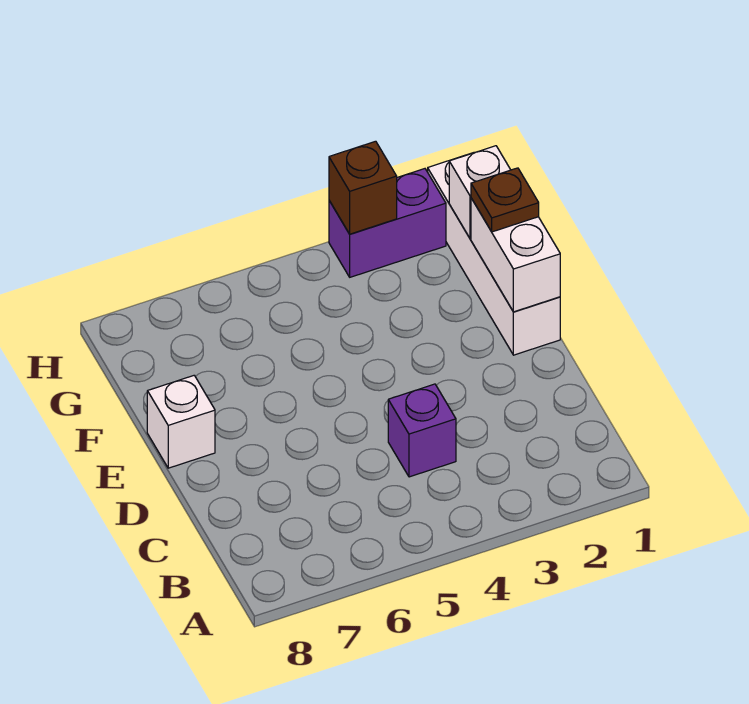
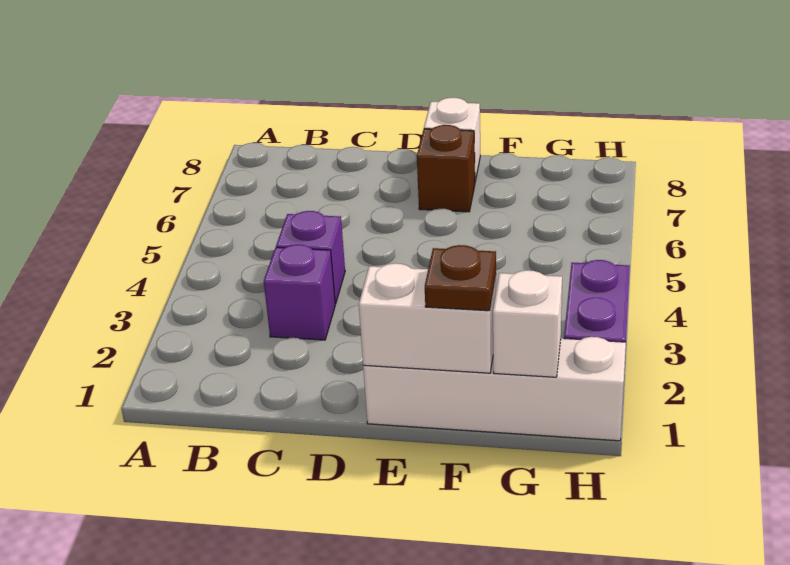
none -> purple brick C3 level 1
brown brick H3 level 2 -> brown brick E7 level 1

